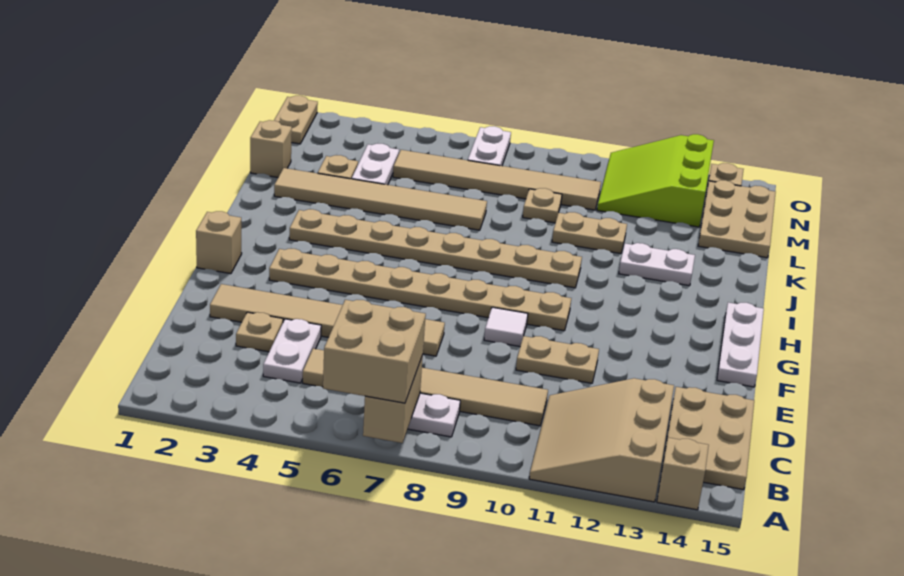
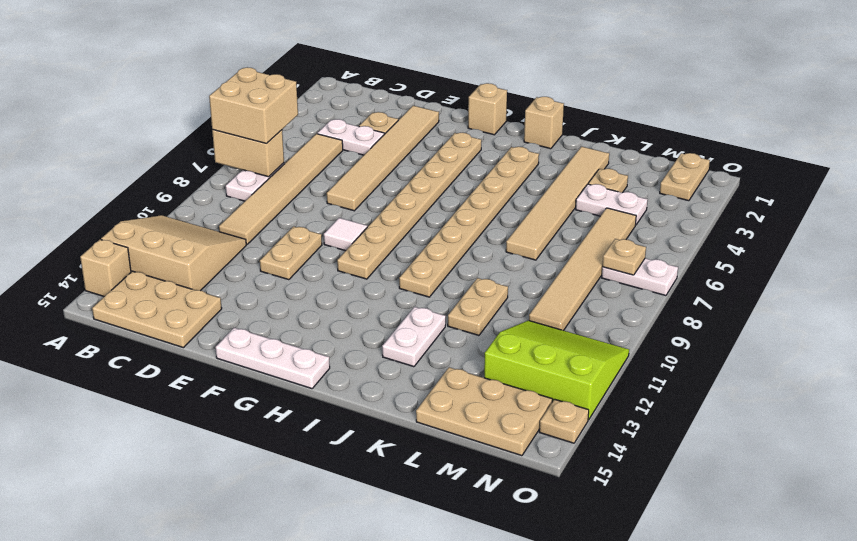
tan brick L1 level 1 -> tan brick I1 level 1
tan plate L9 level 1 -> tan plate N7 level 2
tan plate N1:O1 level 1 -> tan plate N1:N2 level 1

